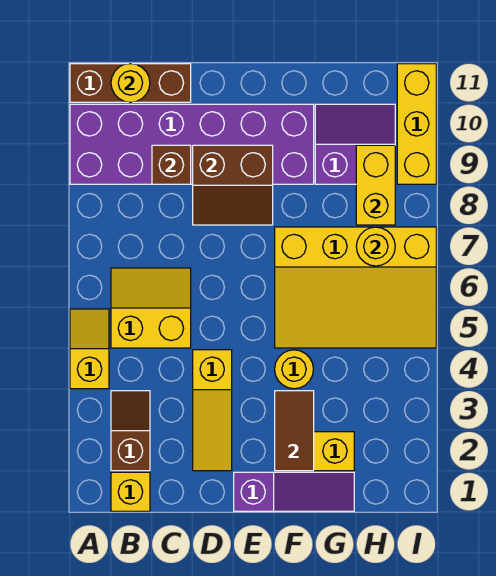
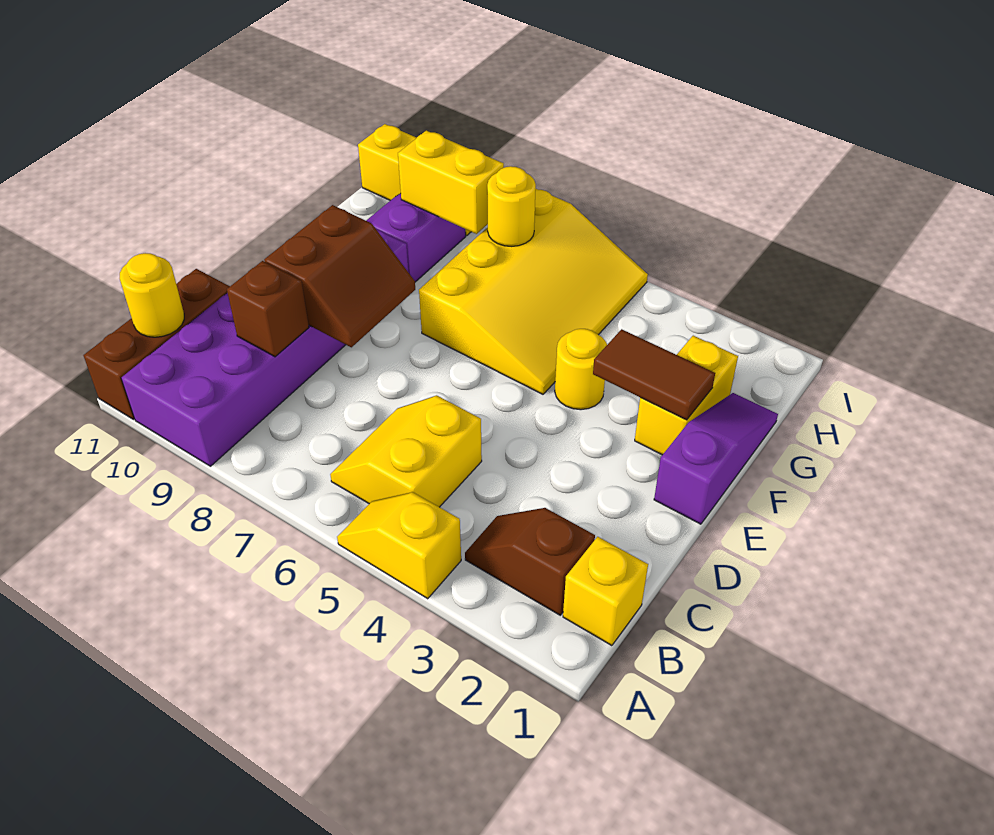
yellow slope D2:D4 level 1 top 4 -> none

